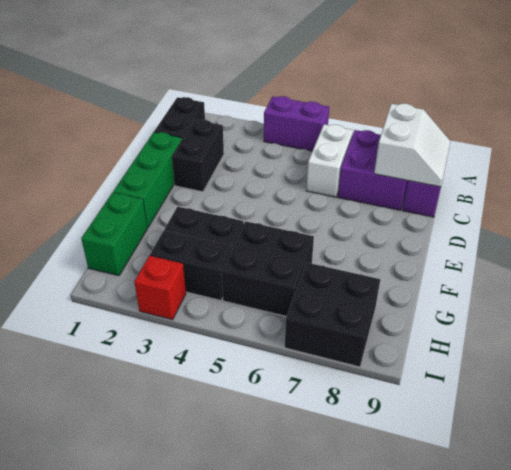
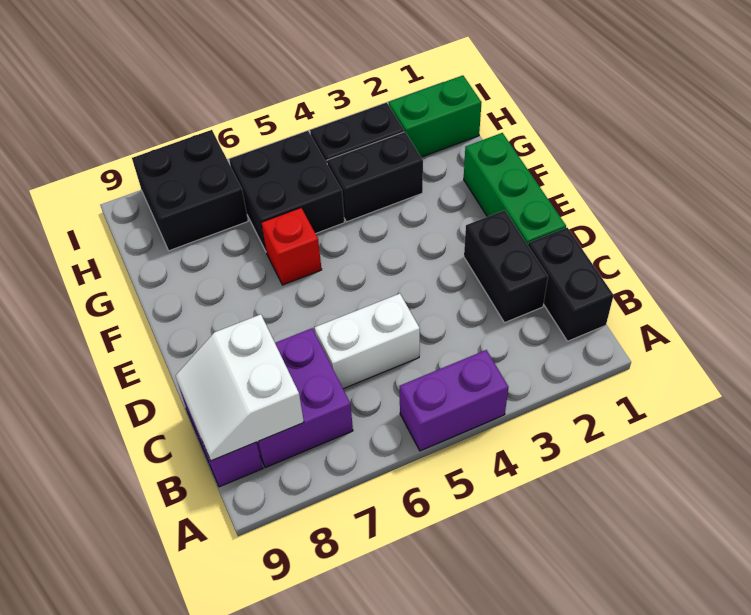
white brick B6:C6 level 1 -> white brick C5:C6 level 1
green brick G1:H1 level 1 -> green brick H1:H2 level 1
red brick I3 level 1 -> red brick F6 level 1

